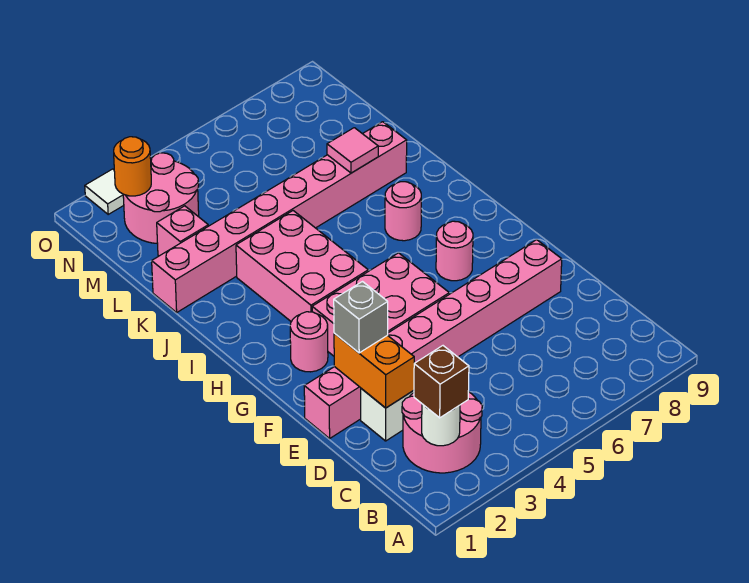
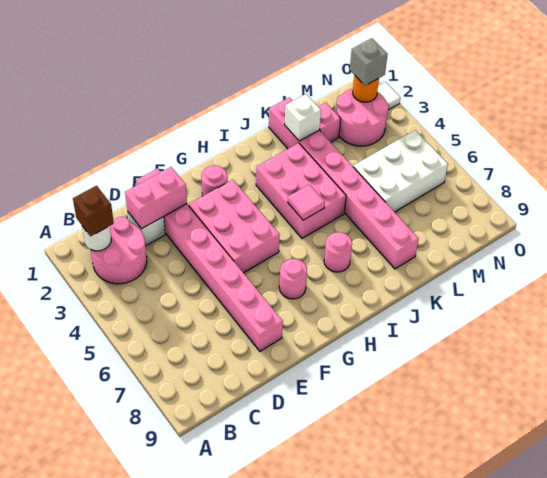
orange brick D2:E2 level 2 -> pink brick D2:E2 level 2
grey brick E2 level 3 -> grey brick N2 level 3
pink brick H3:J4 level 1 -> pink brick I3:J5 level 1
none -> white brick K2 level 2
pink tile K7 level 2 -> pink tile I5 level 2
none -> white brick L5:N6 level 1

